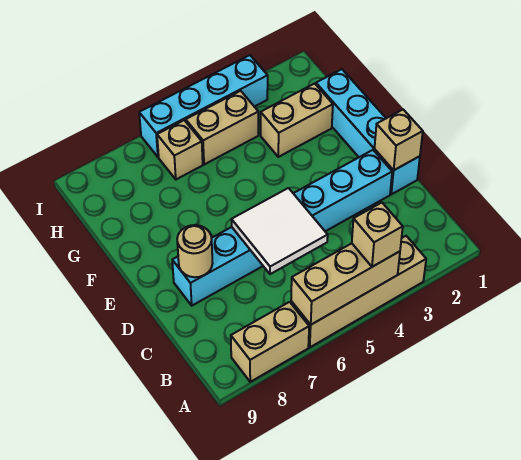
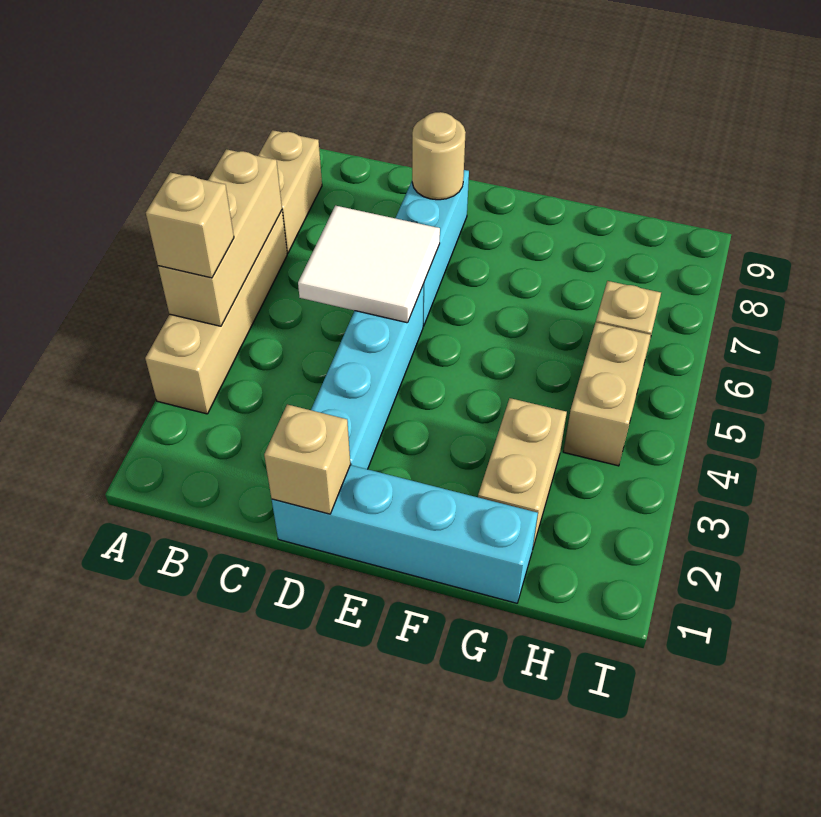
cyan brick I3:I6 level 1 -> none

